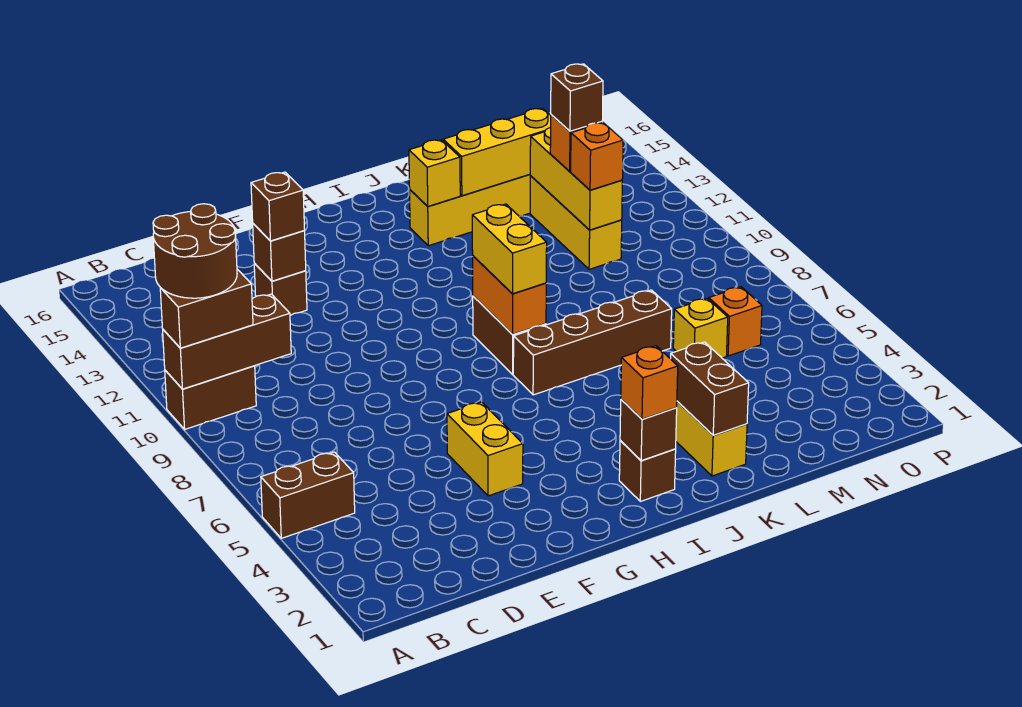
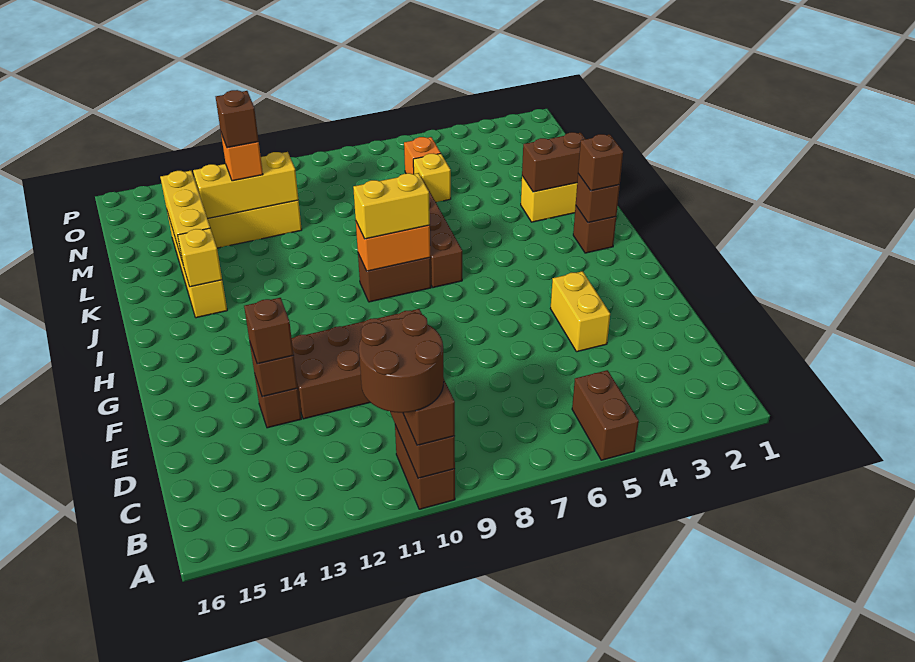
none -> brown brick E9:F12 level 1
yellow brick F4:F5 level 1 -> yellow brick E4:F4 level 1
orange brick I2 level 3 -> brown brick I2 level 3
orange brick M11 level 3 -> none

